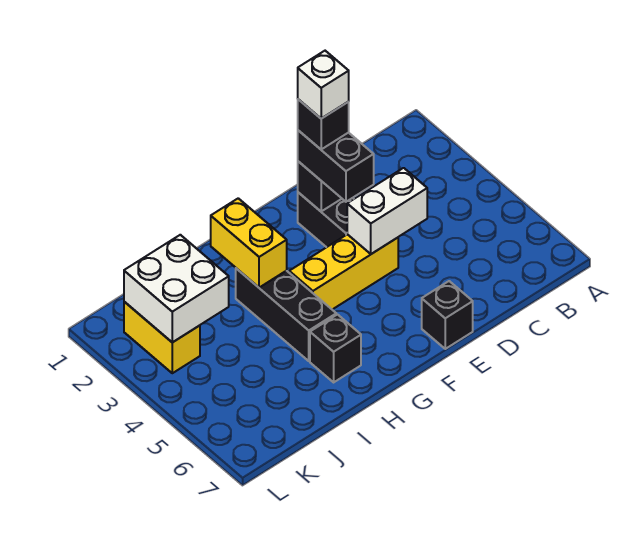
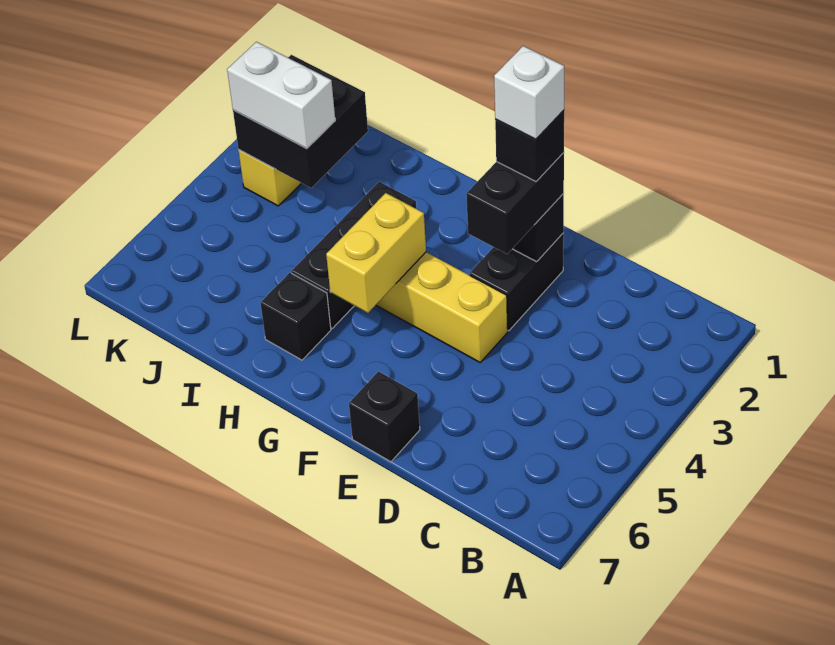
white brick D4:E4 level 2 -> white brick J3:K3 level 3
yellow brick H2:H3 level 2 -> yellow brick G4:G5 level 2
white brick J2:K3 level 2 -> black brick J2:K3 level 2

